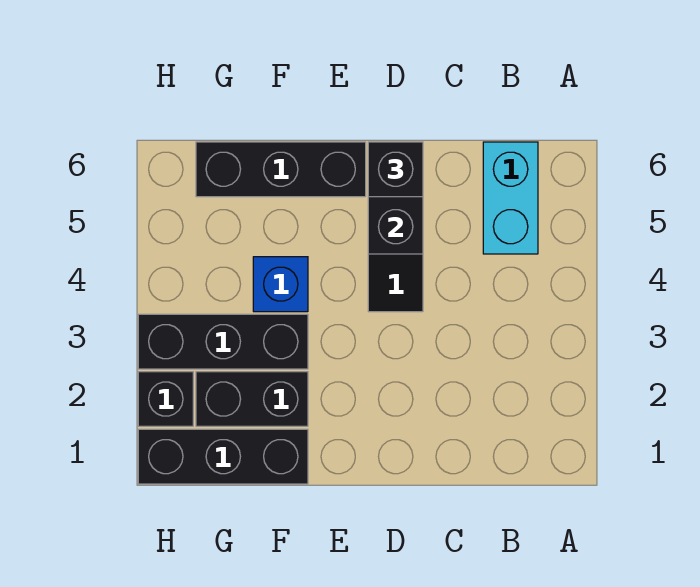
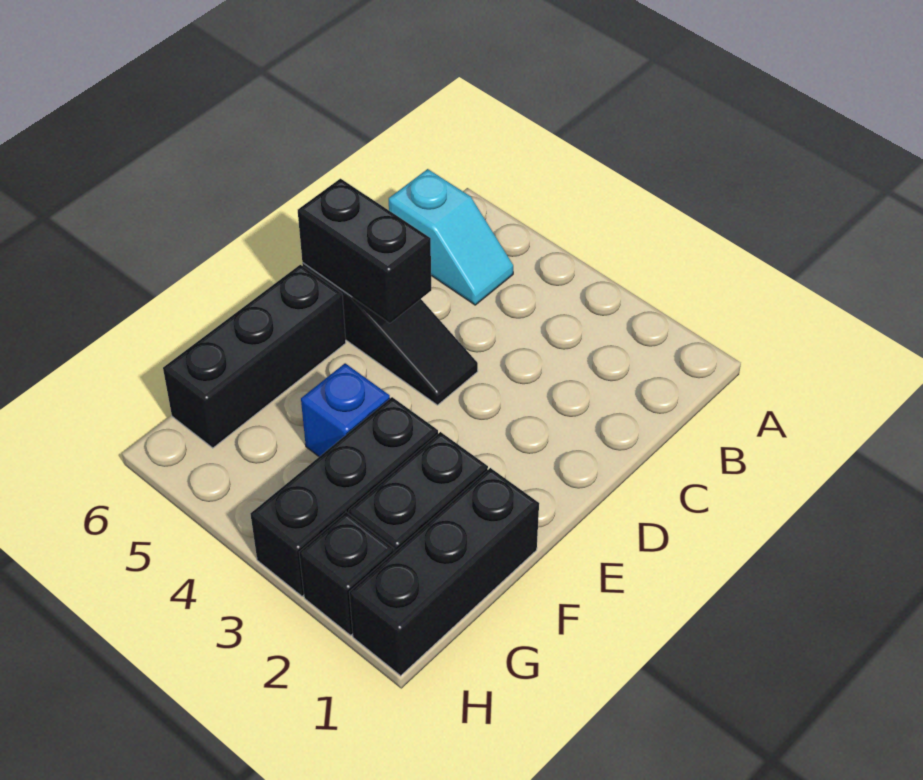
cyan brick B5:B6 level 1 -> cyan slope B5:B6 level 1 top 6
black brick D6 level 3 -> none

